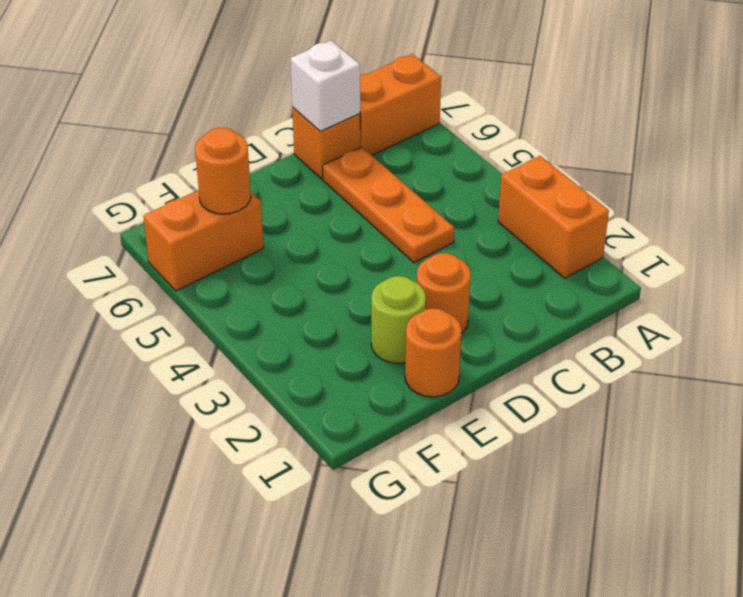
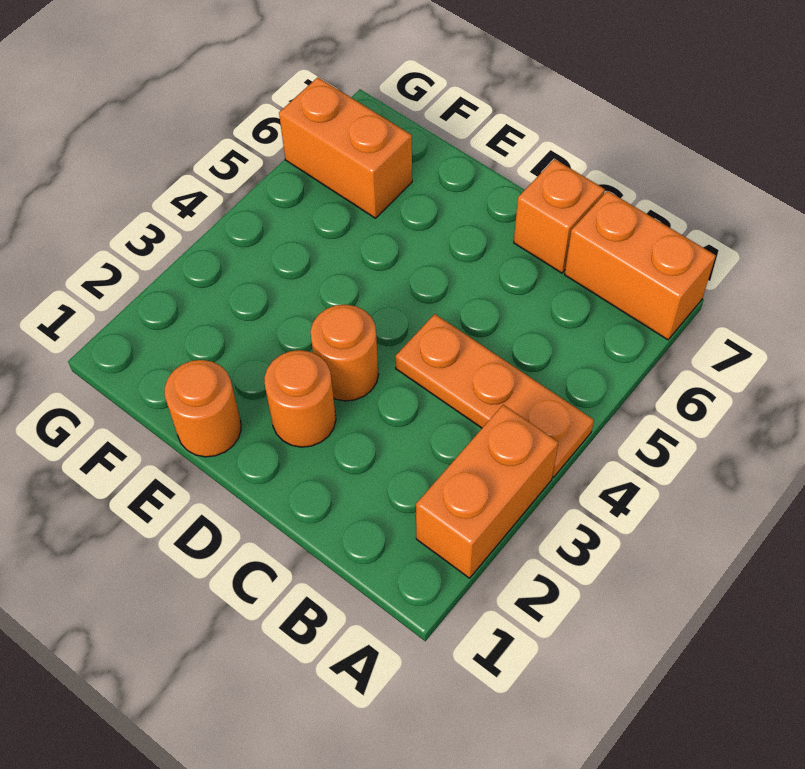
orange plate C4:C6 level 1 -> orange plate A4:C4 level 1
white brick C7 level 2 -> none
lime round brick E2 level 1 -> none
orange round brick F6 level 2 -> orange round brick D3 level 1

